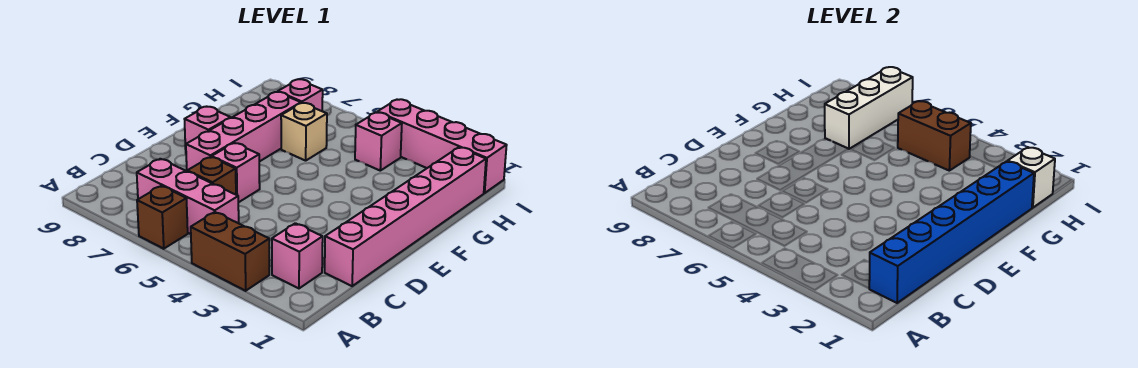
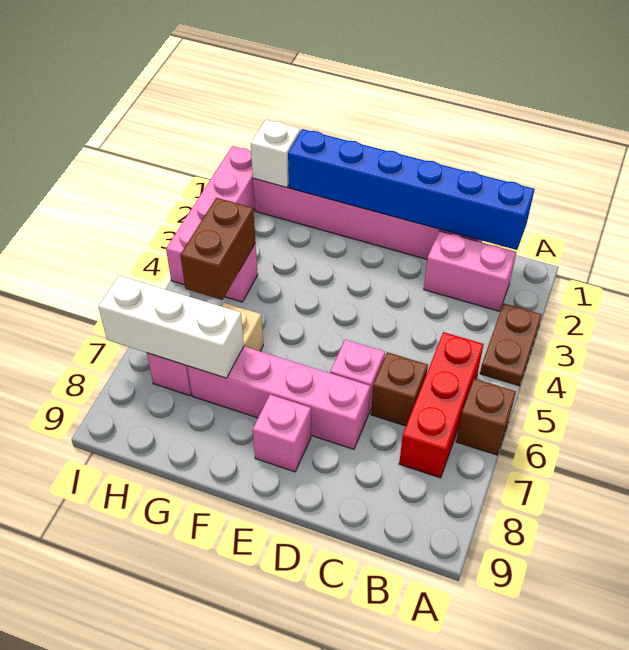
brown brick A3:A4 level 1 -> brown plate A3:A4 level 1
pink brick B2 level 1 -> pink brick B2:C2 level 1
pink brick B5:B7 level 1 -> red brick B5:B7 level 1

